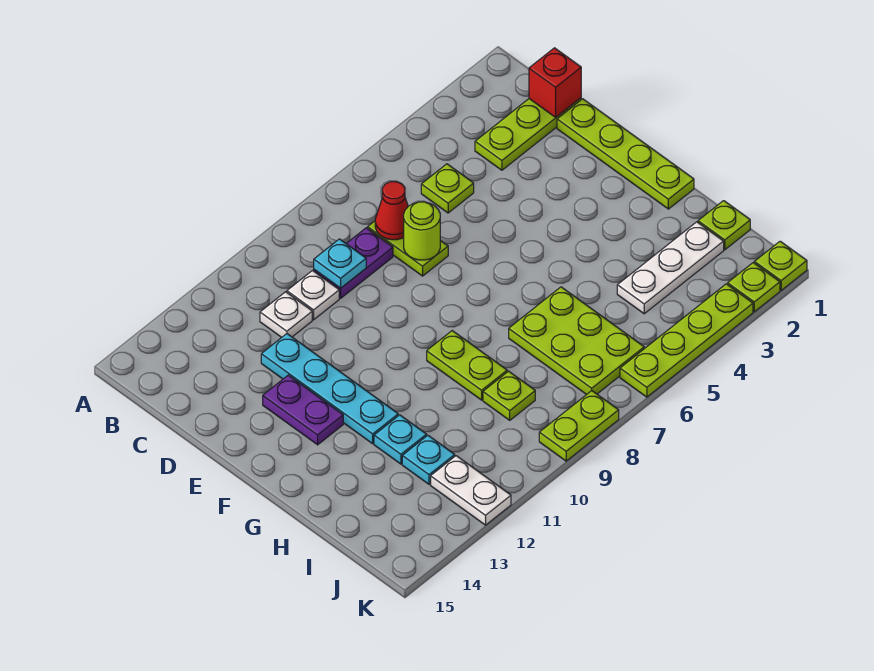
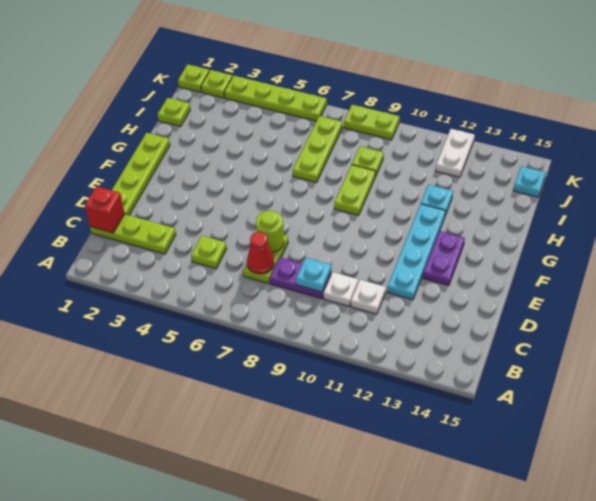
lime plate H6:J7 level 1 -> lime plate H7:J7 level 1
white plate I2:I4 level 1 -> none
cyan plate I12 level 1 -> cyan plate J15 level 1

